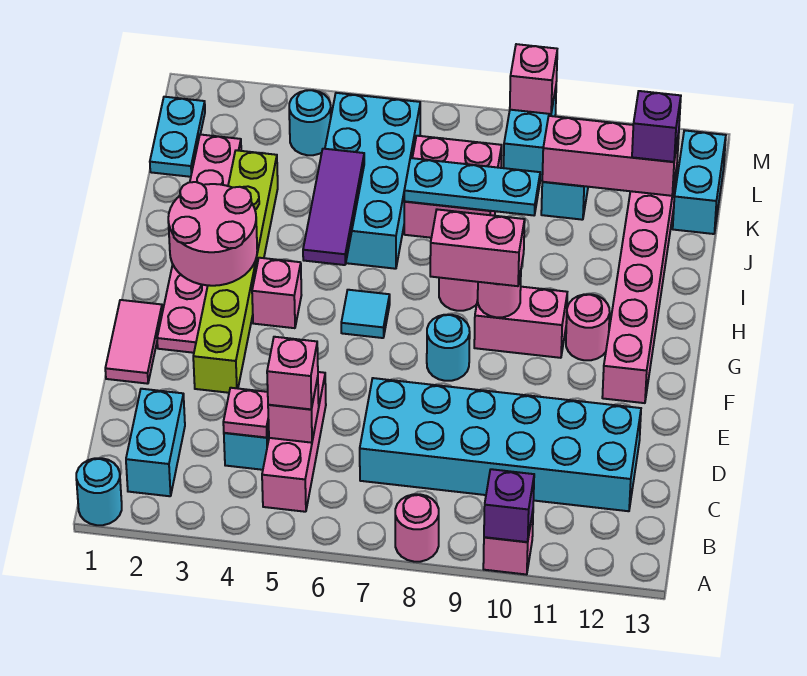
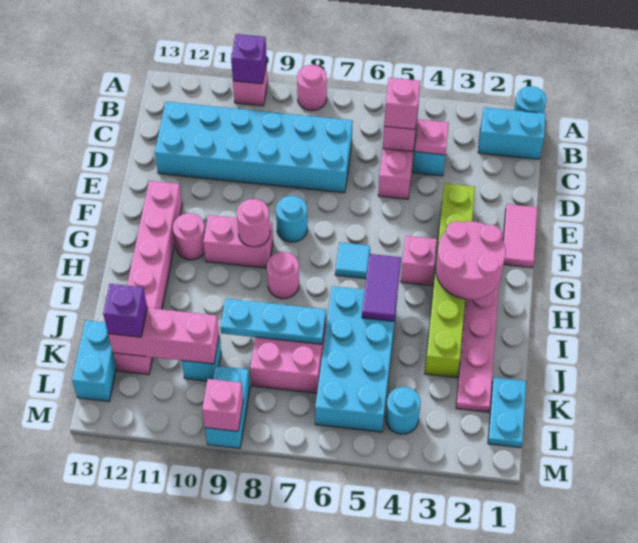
cyan brick B2:C2 level 1 -> cyan brick B1:B2 level 1
pink brick G8:G9 level 3 -> none
purple tile H5:J5 level 2 -> purple tile H5:I5 level 2

